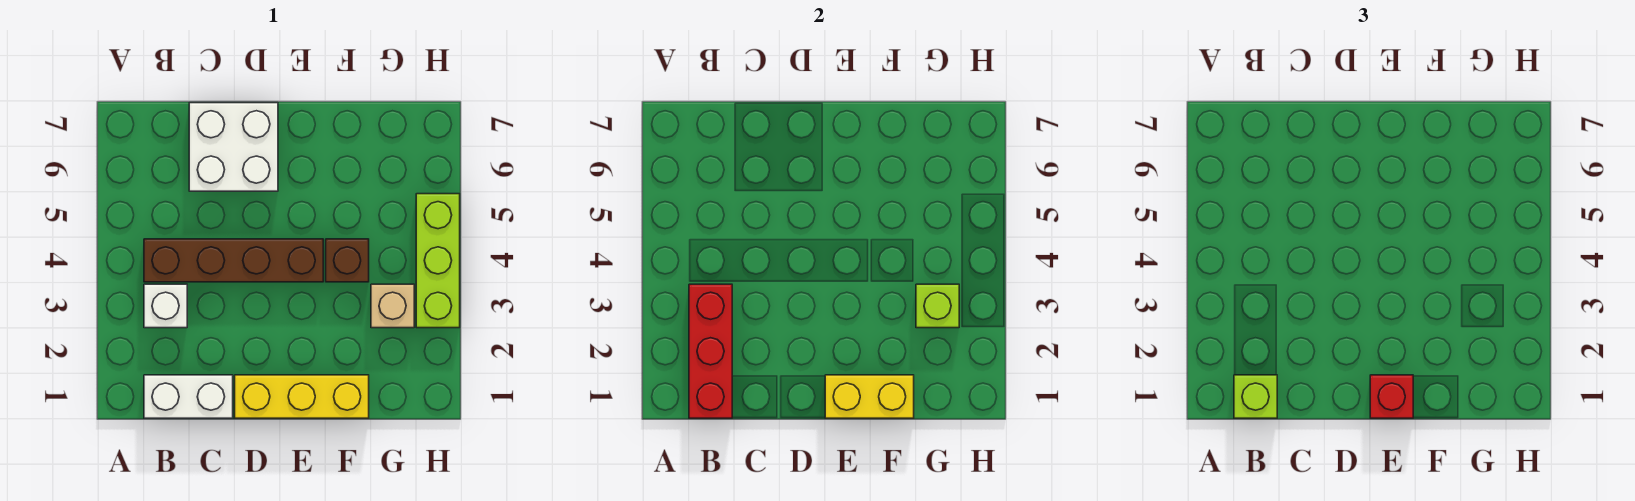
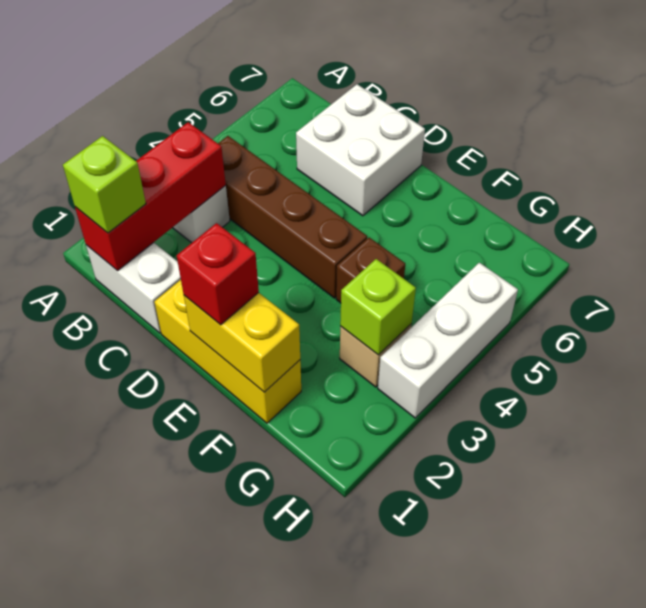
lime brick H3:H5 level 1 -> white brick H3:H5 level 1

